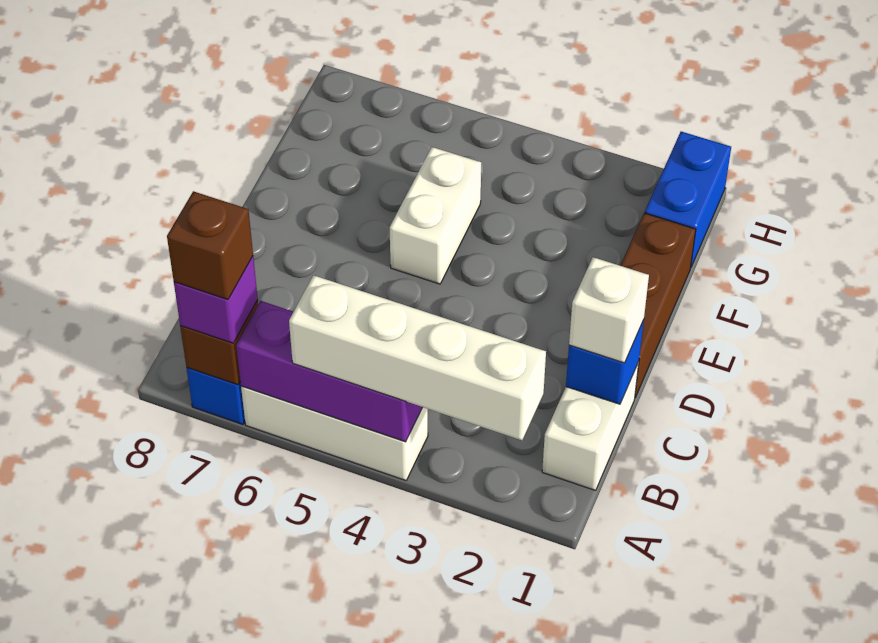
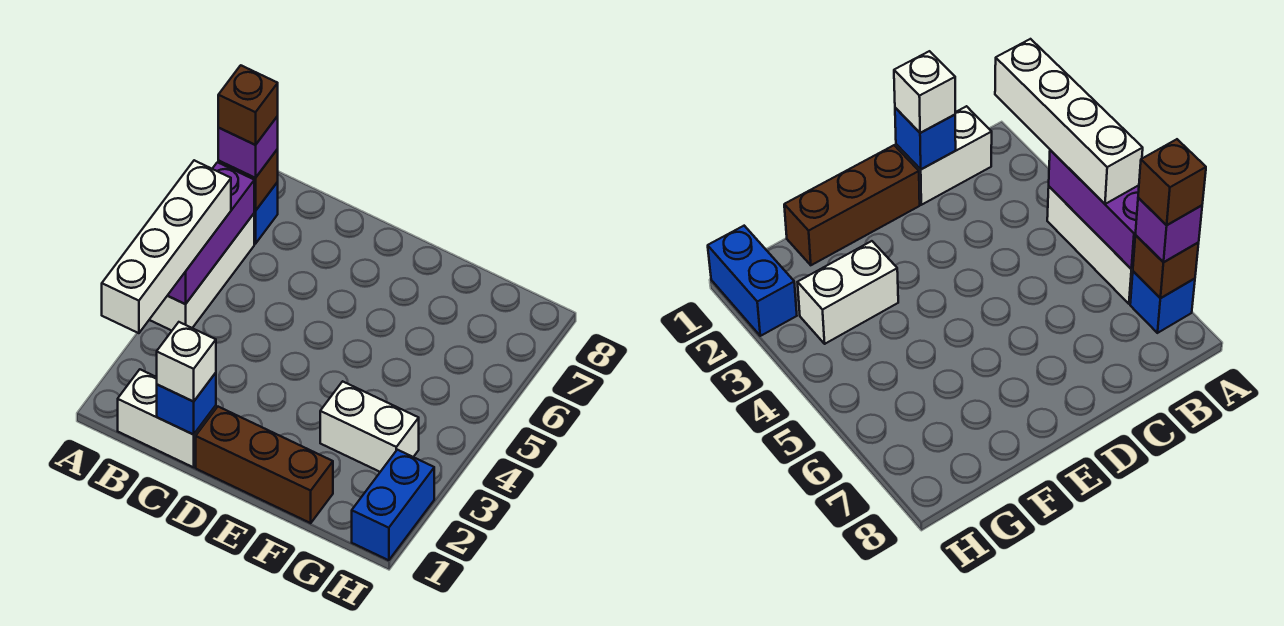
white brick E5:F5 level 1 -> white brick F3:G3 level 1
blue brick G1:H1 level 1 -> blue brick H1:H2 level 1

